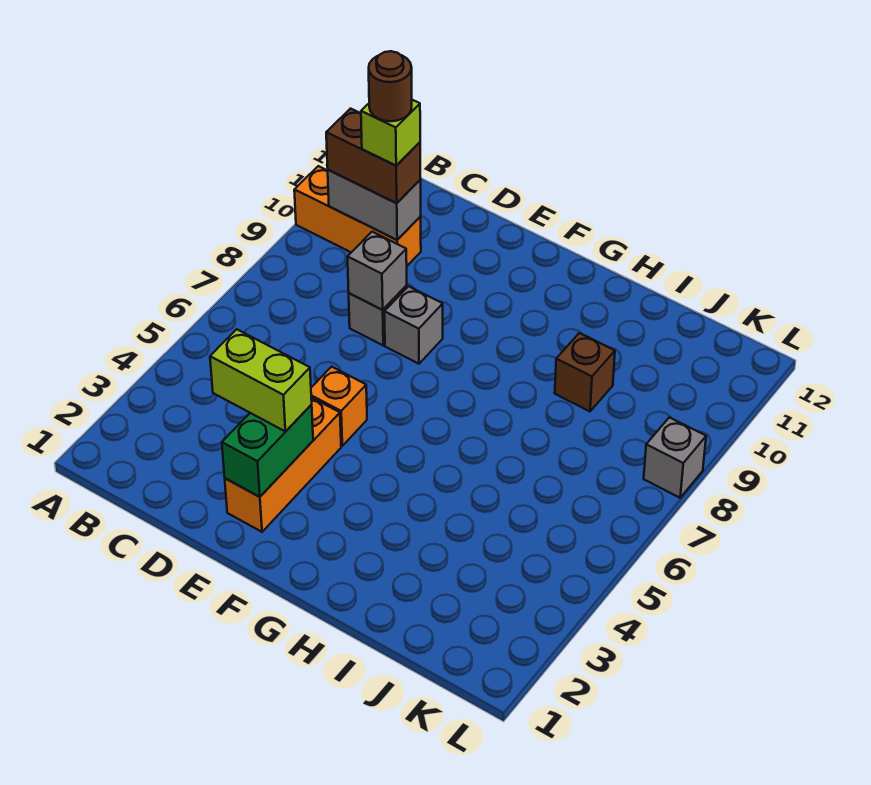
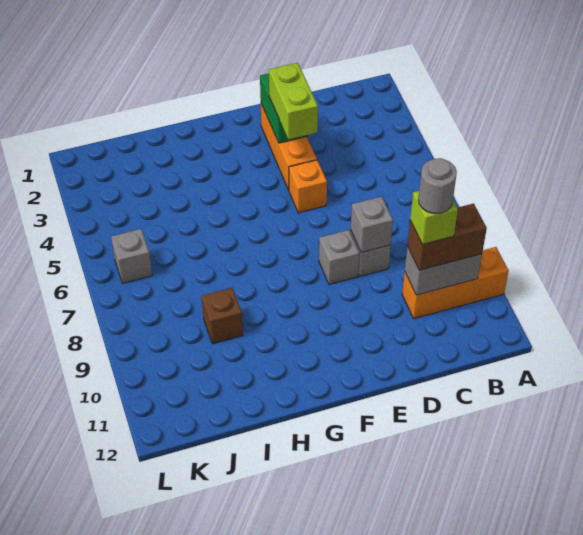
brown round brick C10 level 5 -> grey round brick C10 level 5
lime brick D3:E3 level 3 -> lime brick E3:E4 level 3
grey brick L8 level 1 -> grey brick K6 level 1

